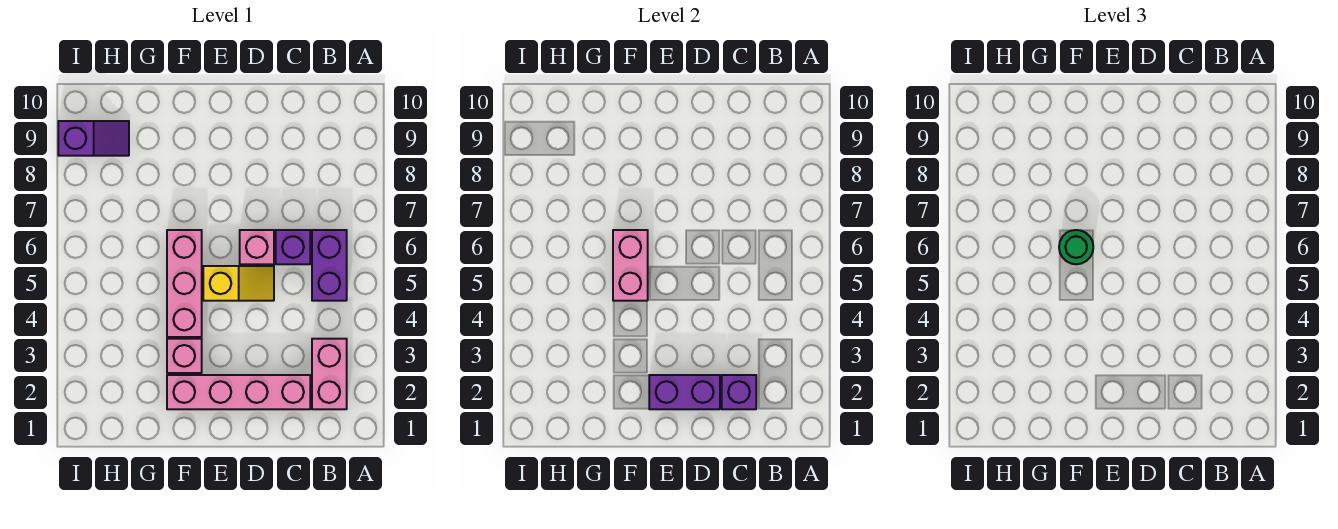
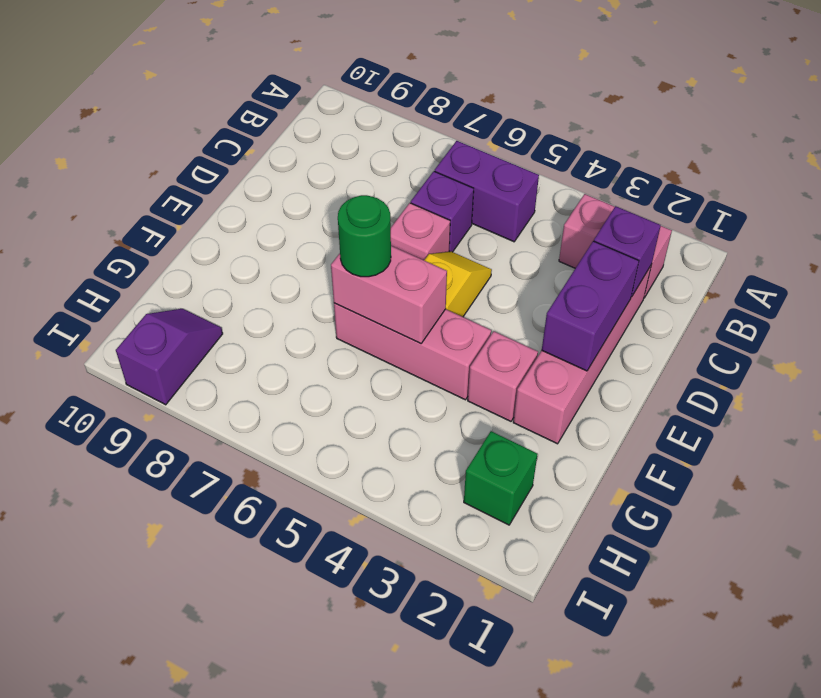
none -> green brick H2 level 1

